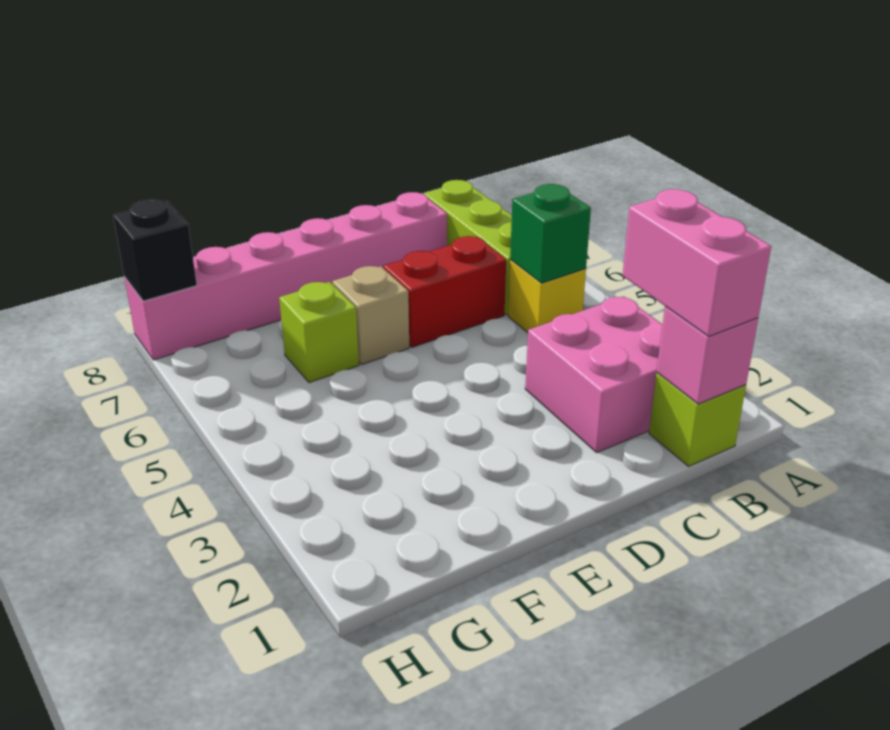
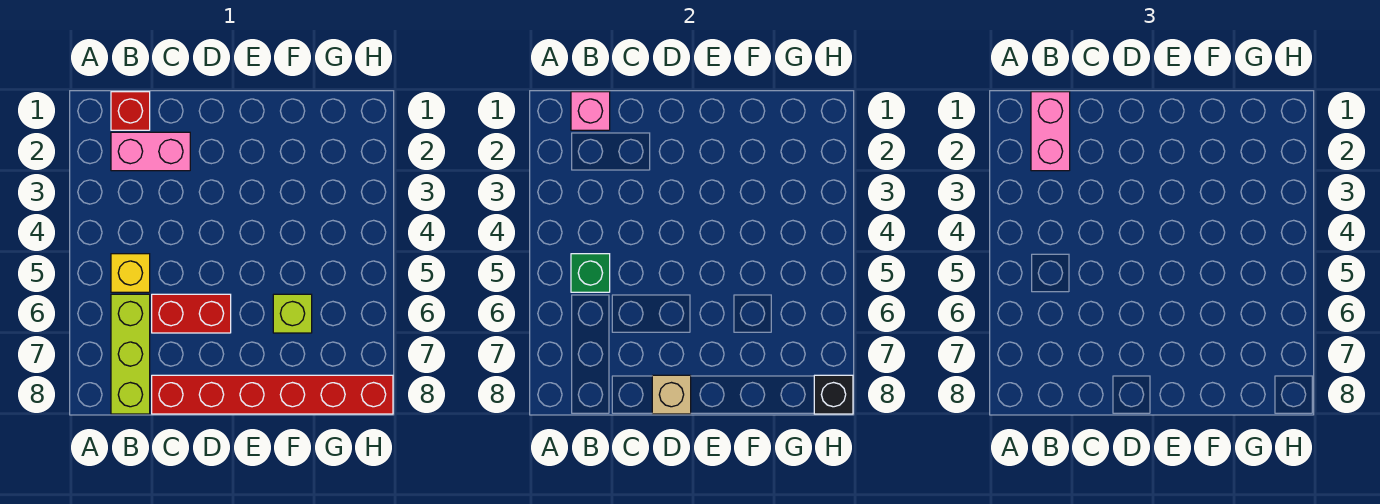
lime brick B1 level 1 -> red brick B1 level 1
pink brick B2:C3 level 1 -> pink brick B2:C2 level 1
pink brick C8:H8 level 1 -> red brick C8:H8 level 1
tan brick E6 level 1 -> tan brick D8 level 2

